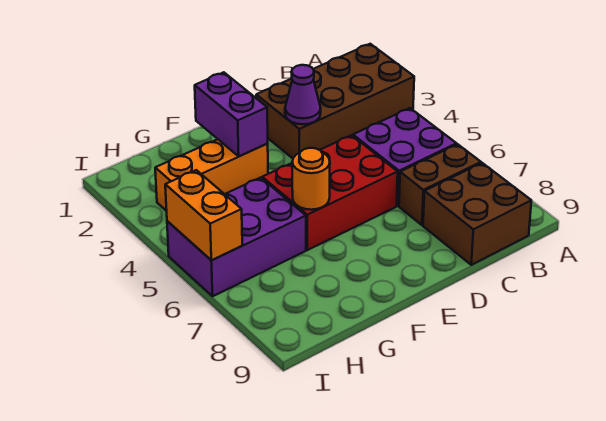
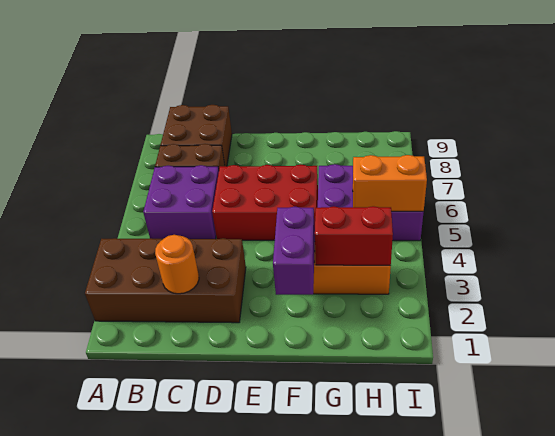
purple cone D3 level 2 -> none
orange round brick F6 level 2 -> orange round brick C2 level 2
none -> red brick G3:H3 level 2
orange brick I5:I6 level 2 -> orange brick H5:I5 level 2

